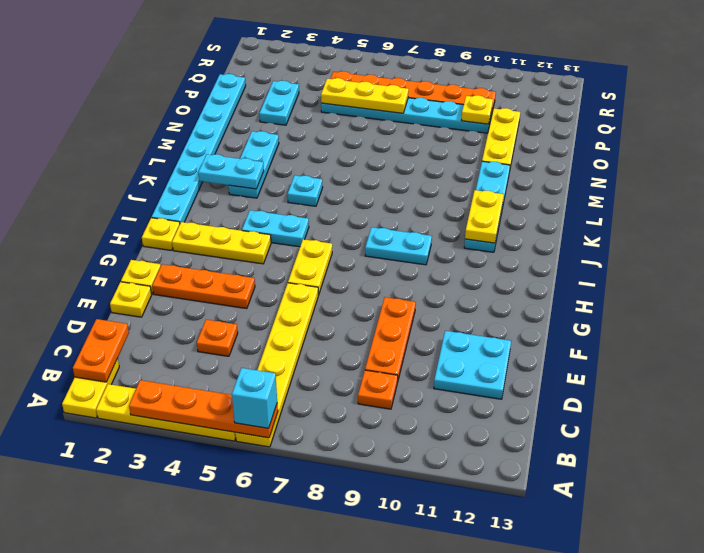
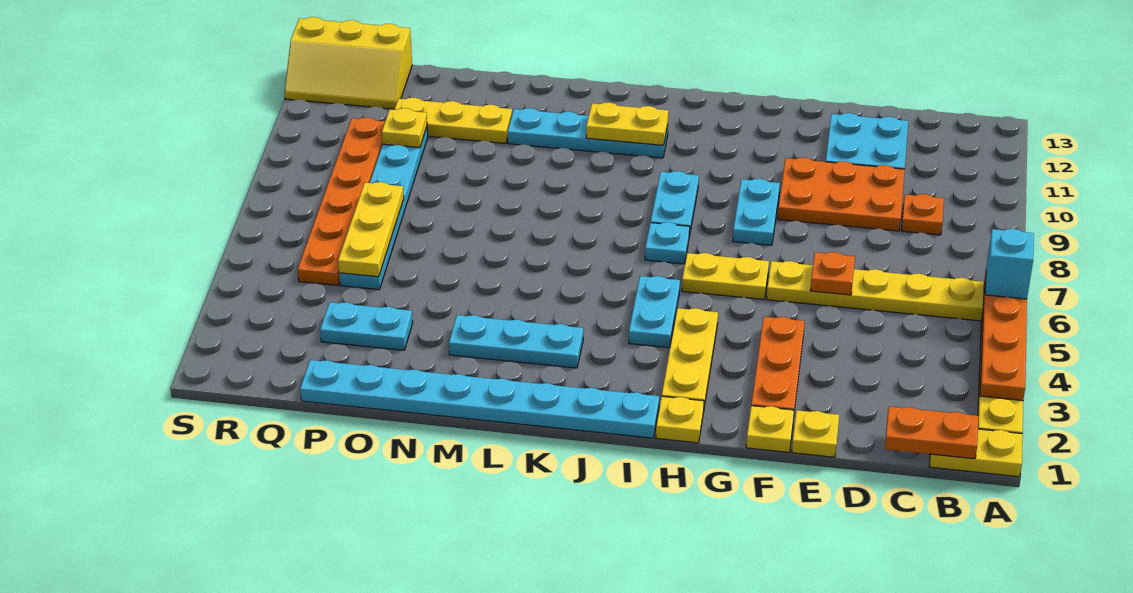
orange plate D4 level 1 -> orange plate E6 level 2
orange plate D9:F9 level 1 -> orange plate D9:F10 level 1
cyan plate K2:K3 level 2 -> cyan plate G8:G9 level 1
cyan plate K5 level 1 -> cyan plate I7 level 1
none -> yellow slope Q12:S13 level 1 top 13

